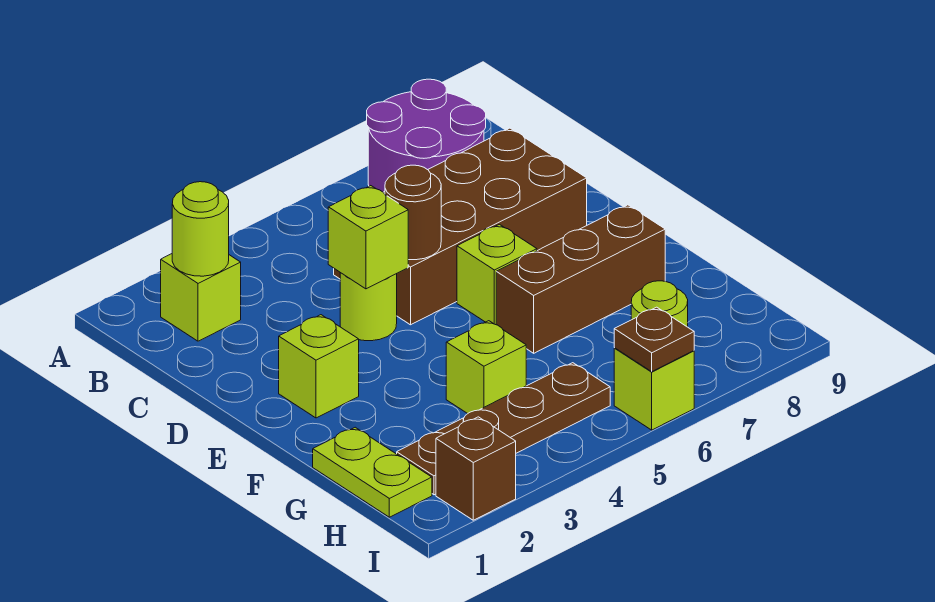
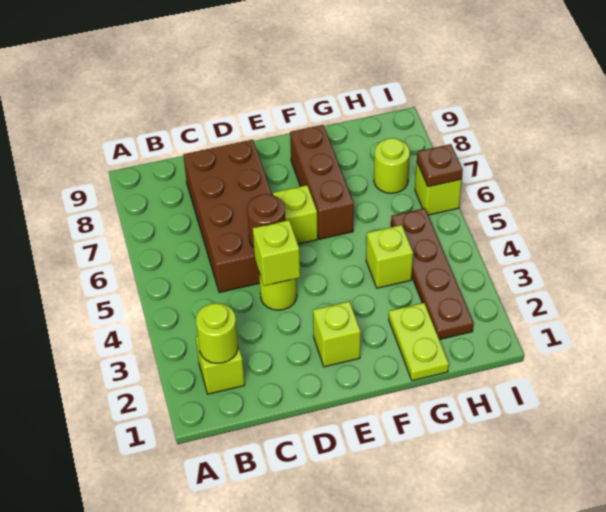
purple round brick A7:B8 level 1 -> none
lime plate G1:H1 level 1 -> lime plate G1:G2 level 1
brown brick I2 level 1 -> none

